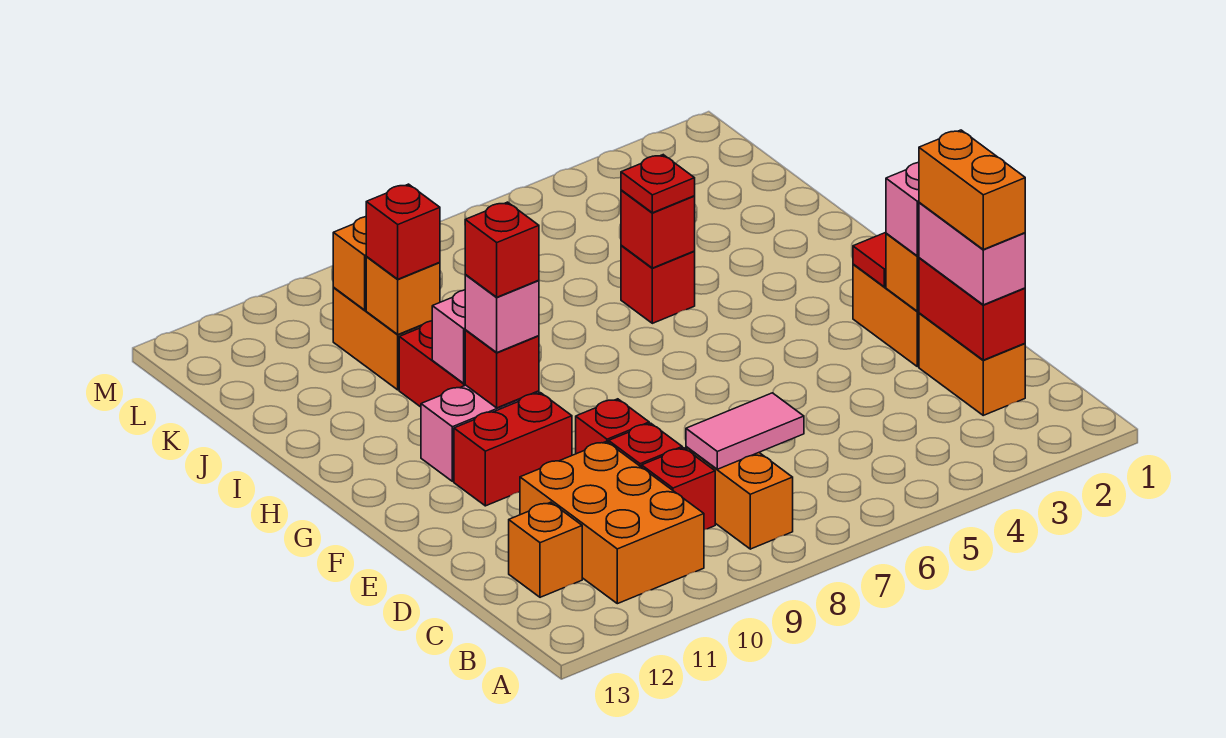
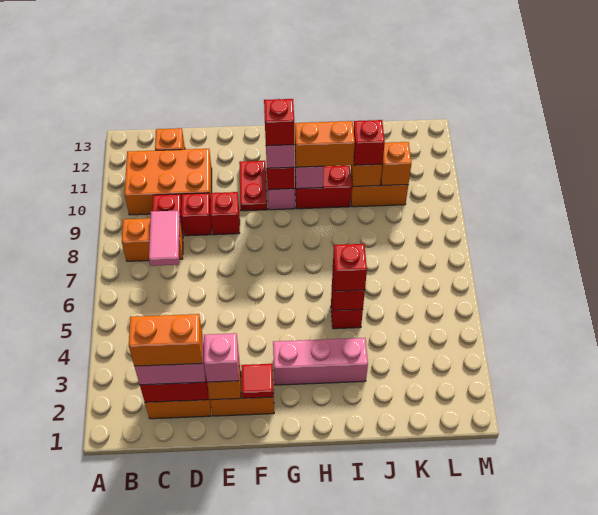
red brick F10:F11 level 1 -> red plate F10:F11 level 1
none -> pink brick G3:I3 level 1
none -> orange brick H10:I10 level 3
red plate I5 level 3 -> red brick I5 level 3

